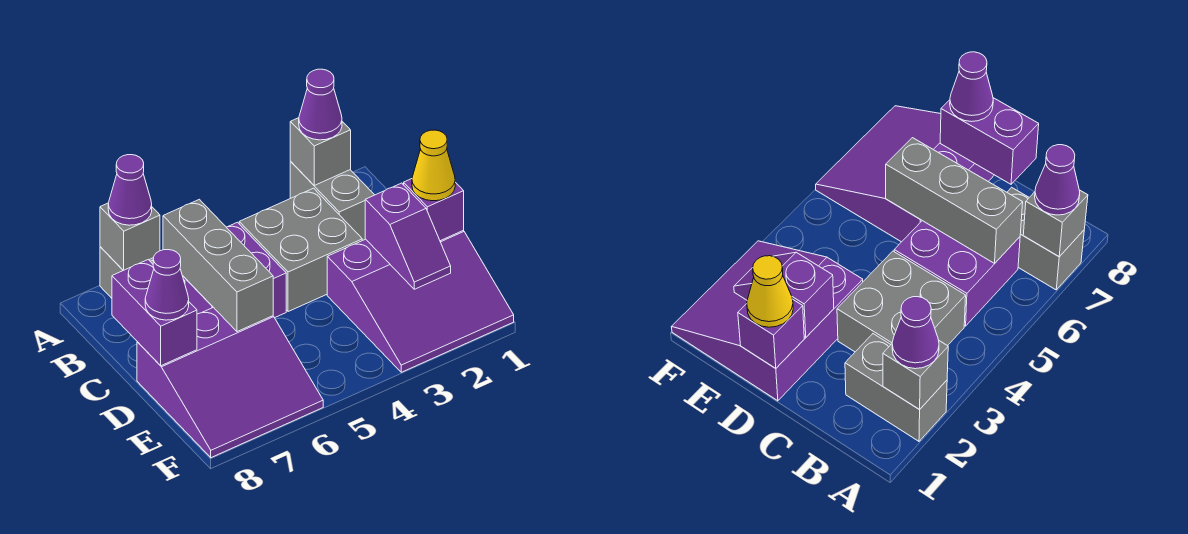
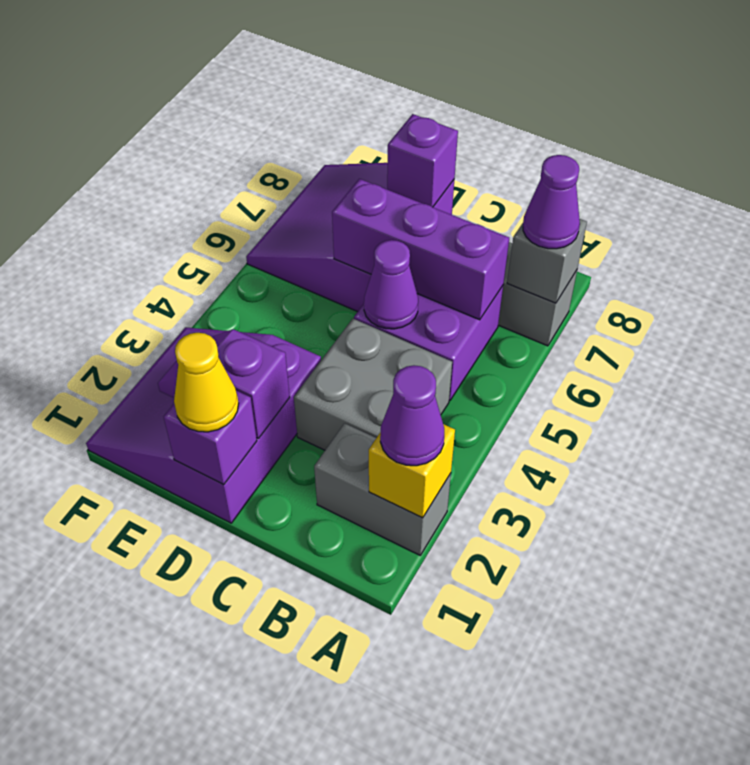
grey brick A2 level 2 -> yellow brick A2 level 2
grey brick B6:D6 level 2 -> purple brick B6:D6 level 2
purple brick C8:D8 level 2 -> purple brick D8 level 2
purple cone D8 level 3 -> purple cone C5 level 2

